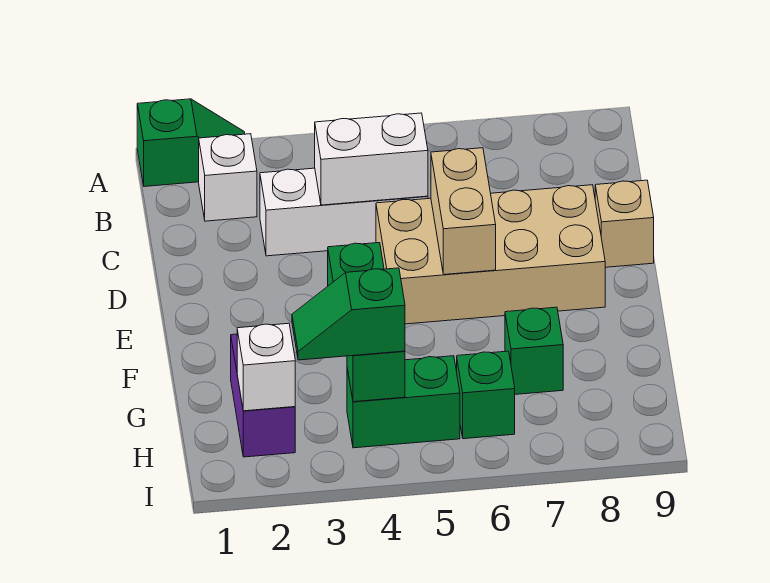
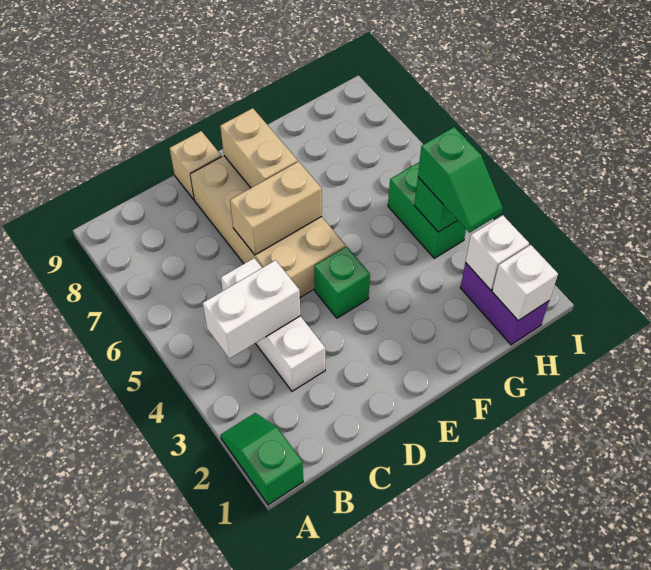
white brick B2 level 1 -> white brick H1 level 2
white brick C4:C5 level 2 -> white brick B4:C4 level 2
none -> tan brick E7:E8 level 2
purple brick G2:H2 level 1 -> purple brick H1:H2 level 1
green brick G7 level 1 -> none
green brick H6 level 1 -> none

